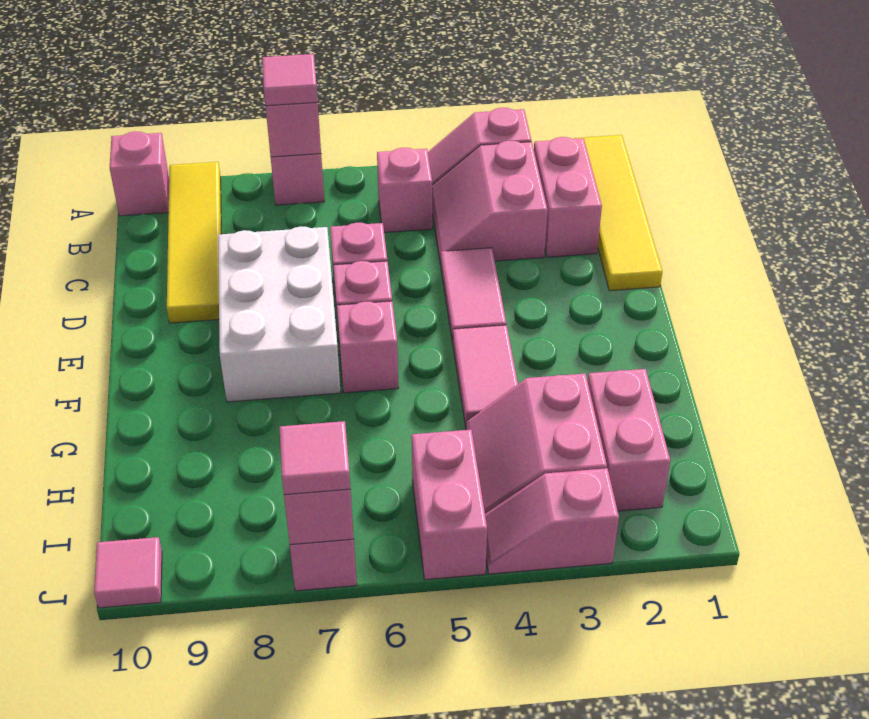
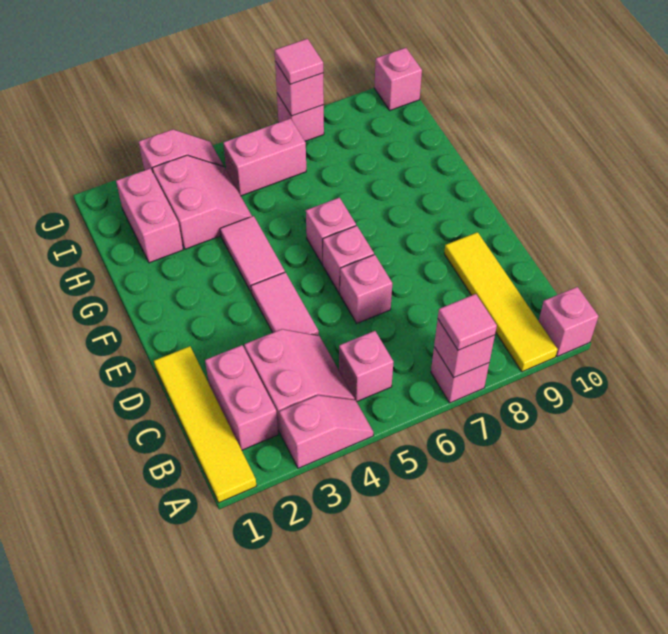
white brick D7:F8 level 1 -> none
pink brick I5:J5 level 1 -> pink brick I5:I6 level 1
pink tile J10 level 1 -> pink brick J10 level 1

